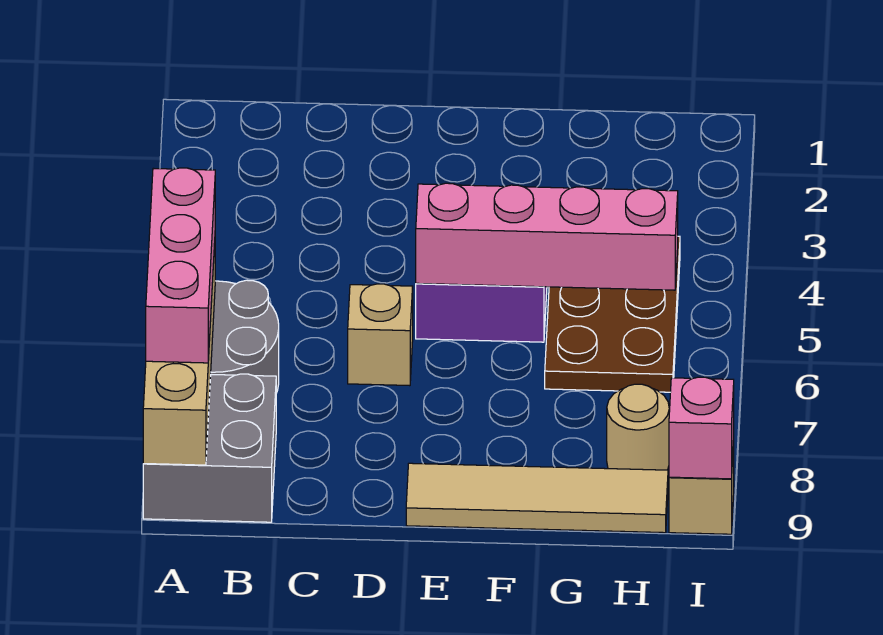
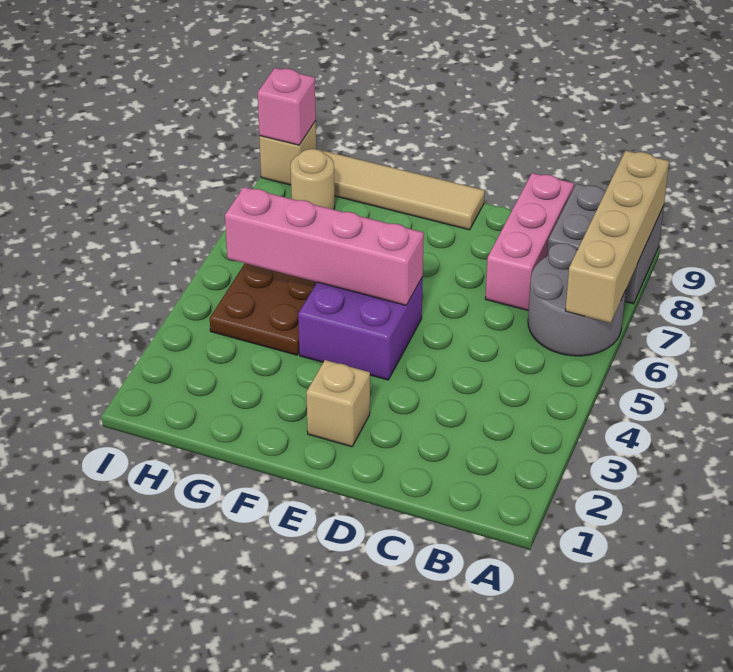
pink brick A6:A8 level 3 -> pink brick C7:C9 level 1
tan brick D6 level 1 -> tan brick E2 level 1

